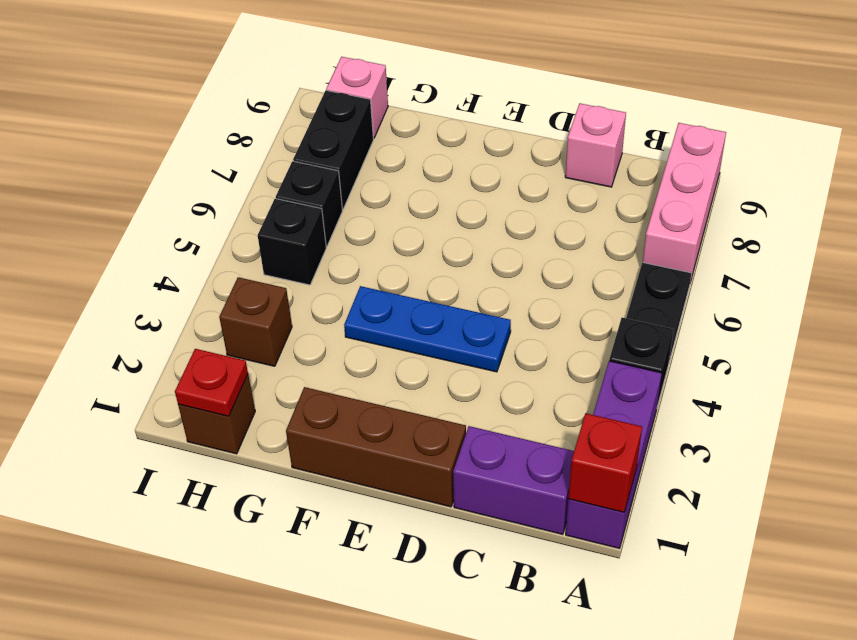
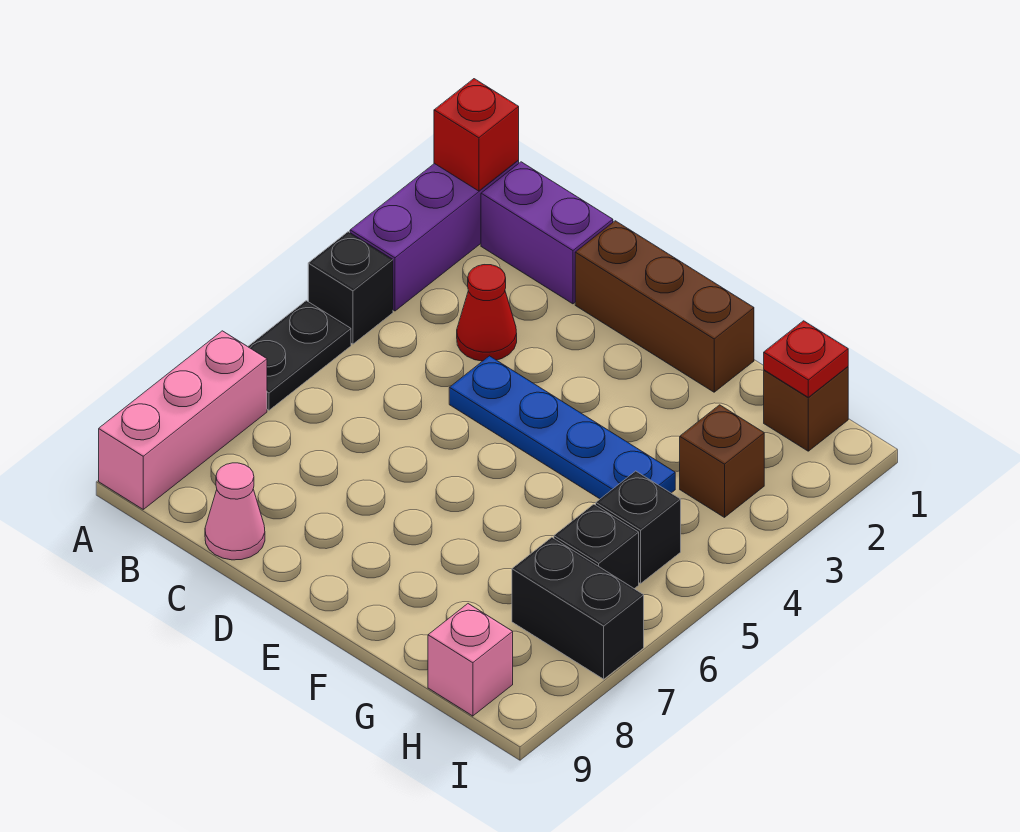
none -> red cone C3 level 1
pink brick C9 level 1 -> pink cone C9 level 1
blue plate D4:F4 level 1 -> blue plate D4:G4 level 1
black brick H7:H8 level 1 -> black brick H7:I7 level 1

